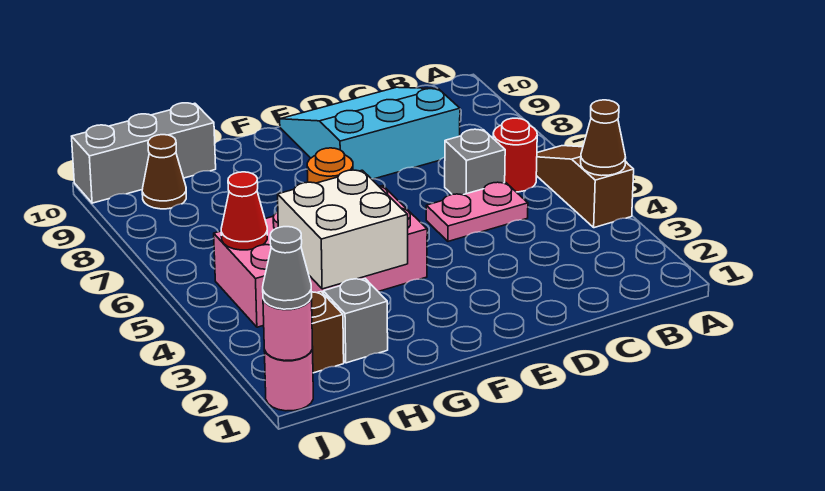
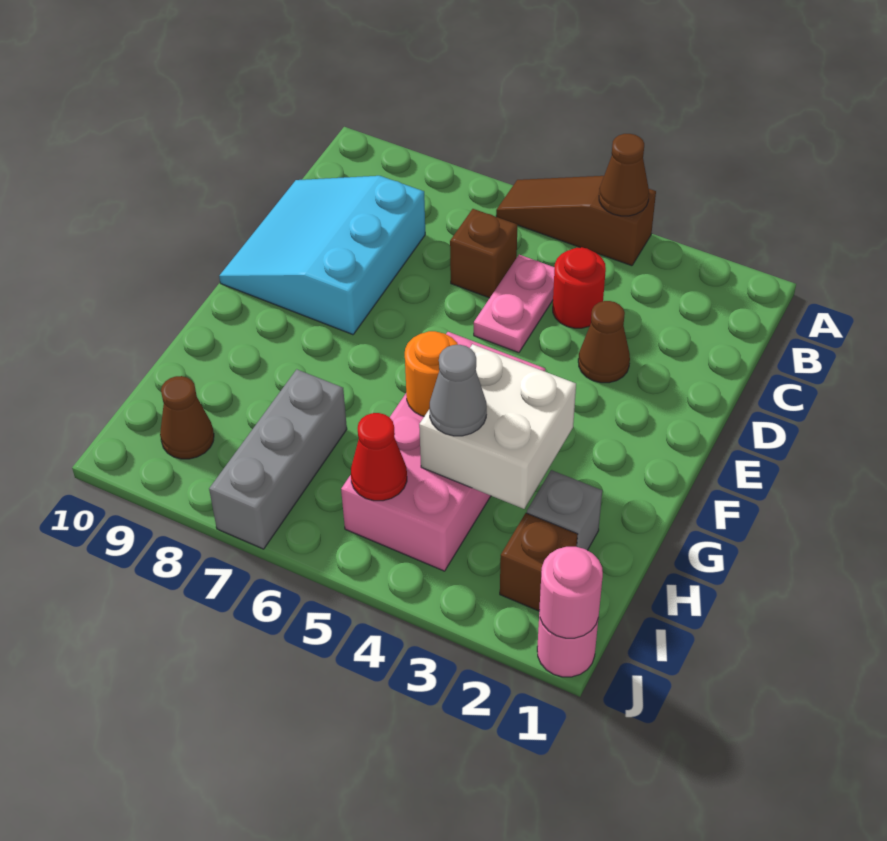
red round brick B6 level 1 -> red round brick C4 level 1
grey brick C6 level 1 -> brown brick C6 level 1
none -> brown cone D3 level 1
grey brick H10:J10 level 1 -> grey brick H7:J7 level 1
grey cone J1 level 3 -> grey cone H4 level 3

